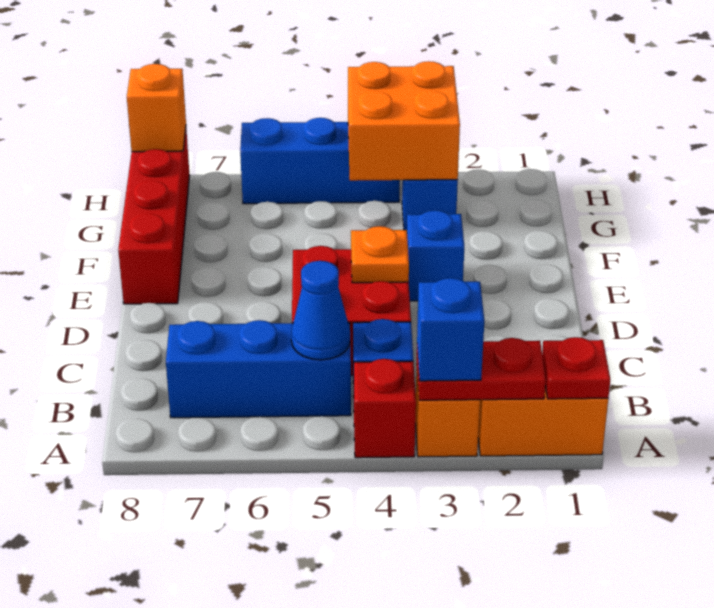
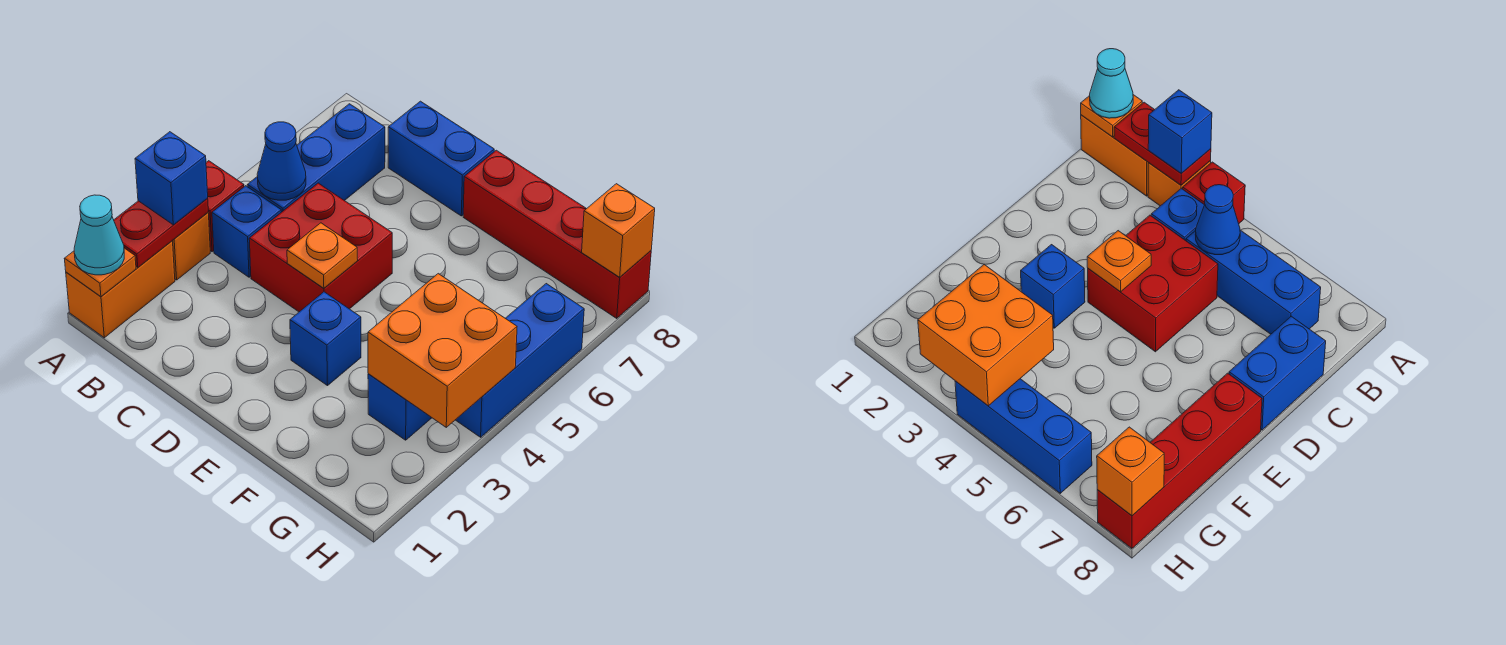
red plate A1 level 2 -> orange plate A1 level 2
none -> cyan cone A1 level 3
none -> blue brick C8:D8 level 1

